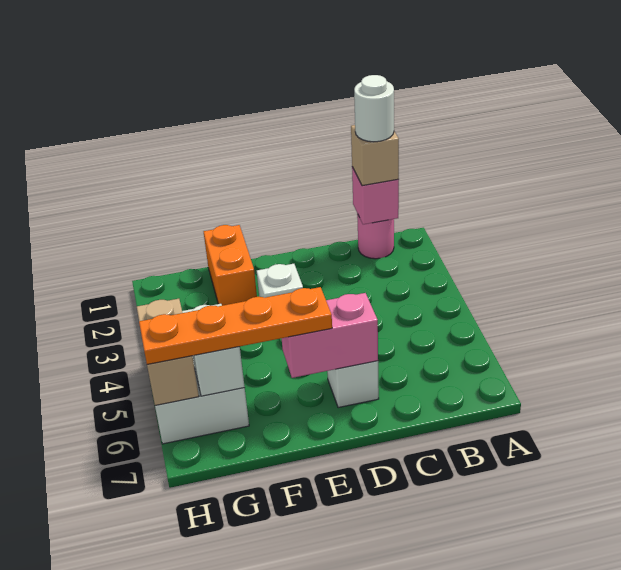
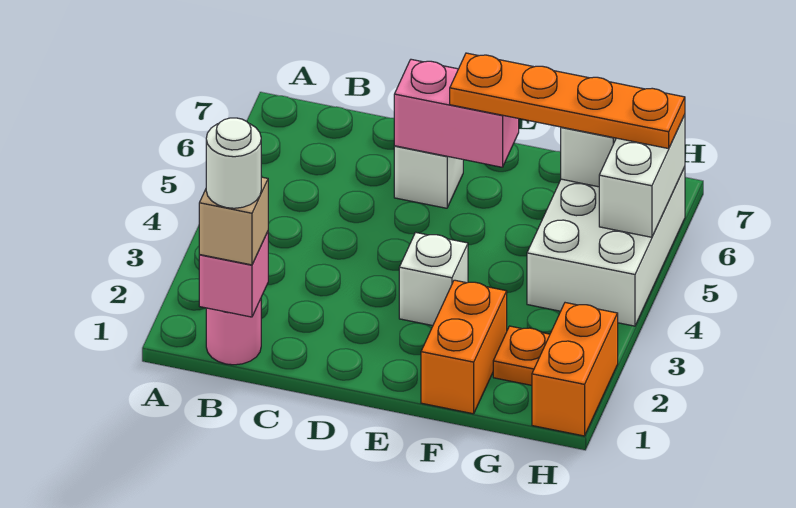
none -> orange plate G2 level 1
none -> orange brick H1:H2 level 1
tan brick H5:H6 level 2 -> white brick H5:H6 level 2

